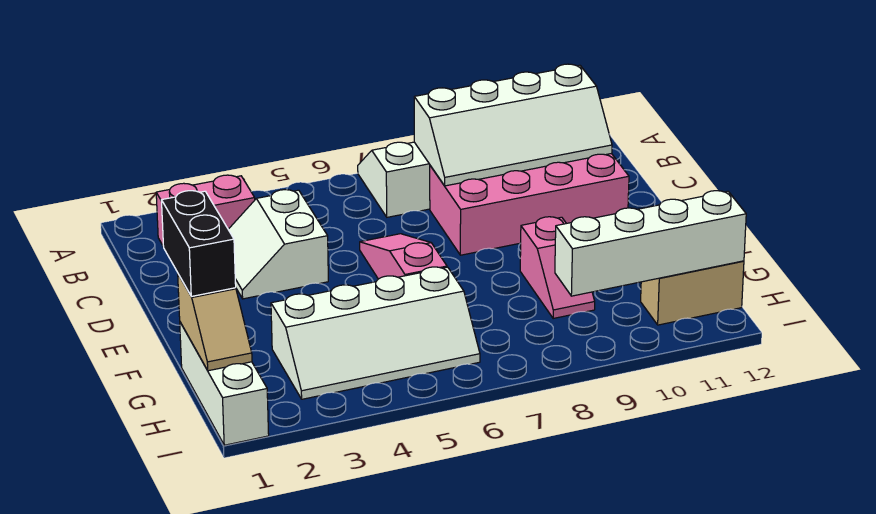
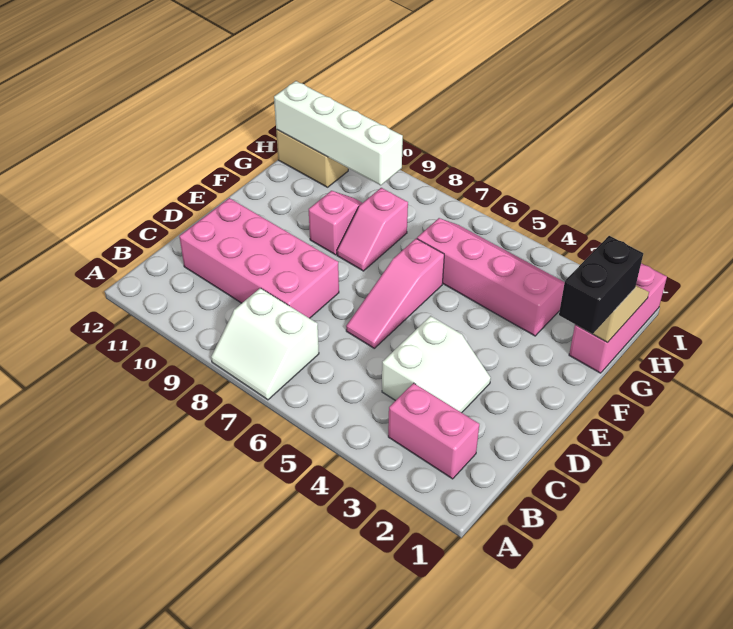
white slope B8:C11 level 2 top B -> none
none -> pink slope F8:G8 level 1 top G
white brick G1:I1 level 1 -> pink brick G1:I1 level 1
white slope G3:H6 level 1 top G -> pink slope G3:H6 level 1 top G

